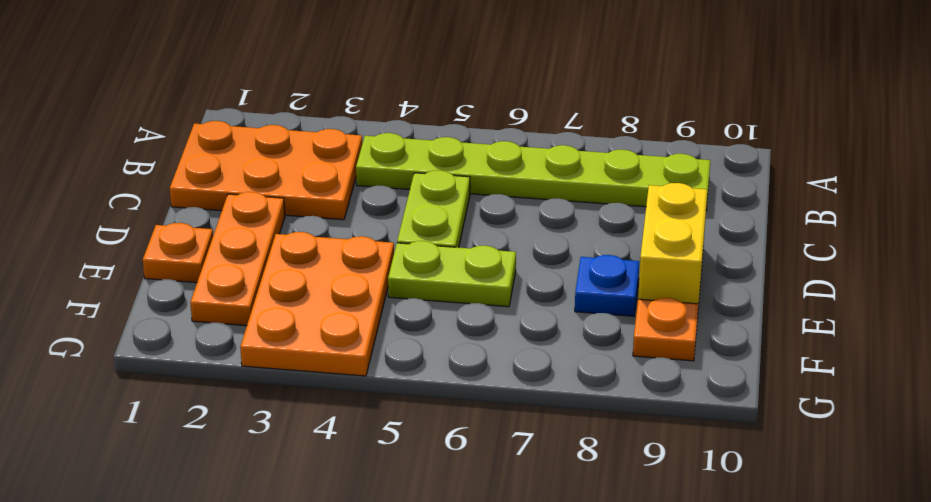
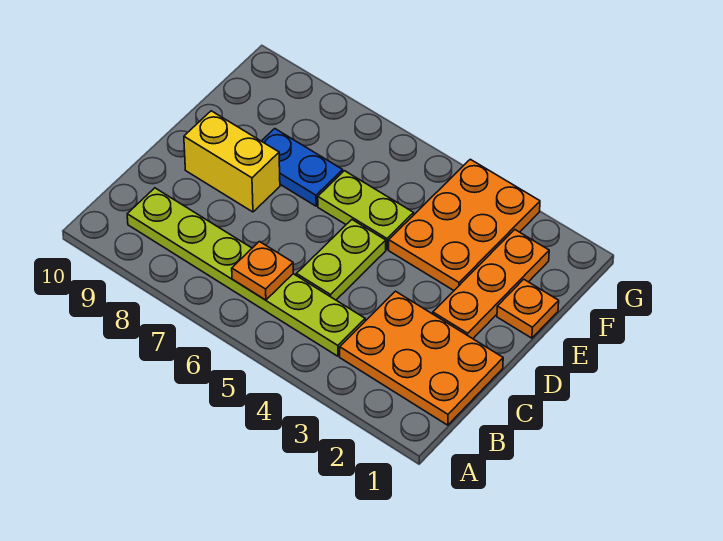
yellow brick D9:E9 level 1 -> yellow brick D8:D9 level 1
blue plate E8 level 1 -> blue plate E7:E8 level 1
orange plate F9 level 1 -> orange plate B6 level 2

